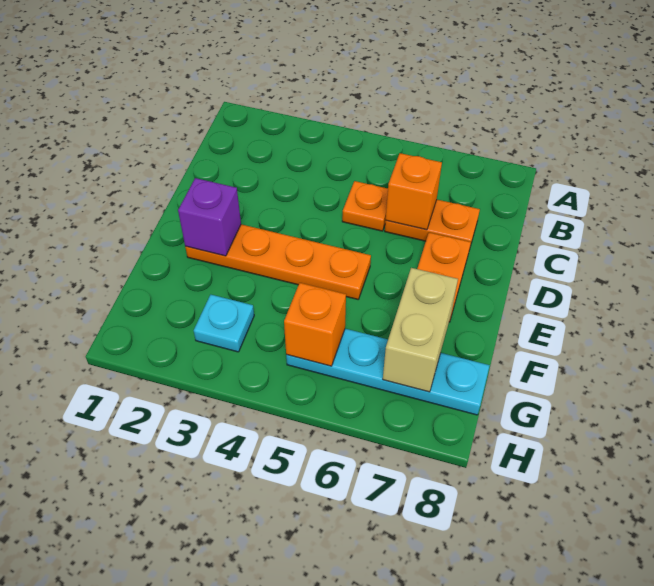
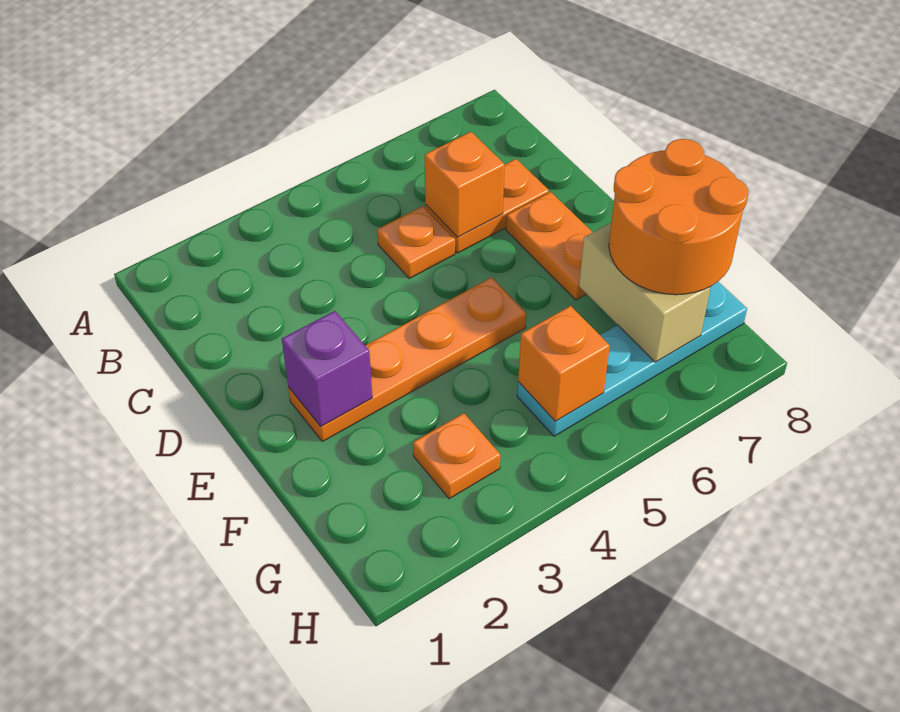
none -> orange round brick F7:G8 level 3
cyan plate G3 level 1 -> orange plate G3 level 1

